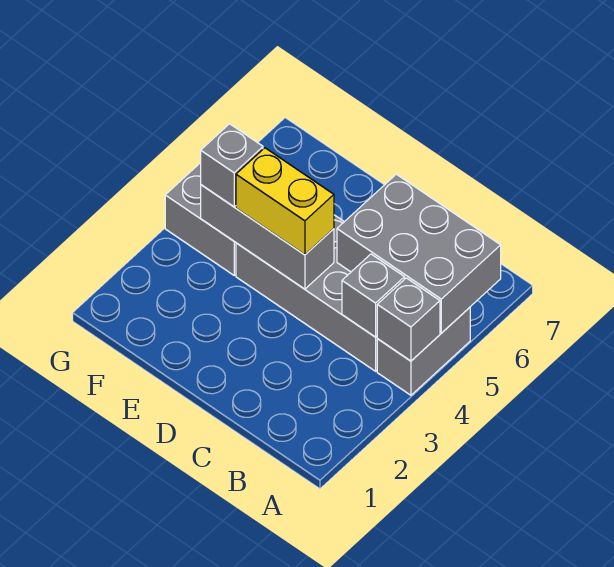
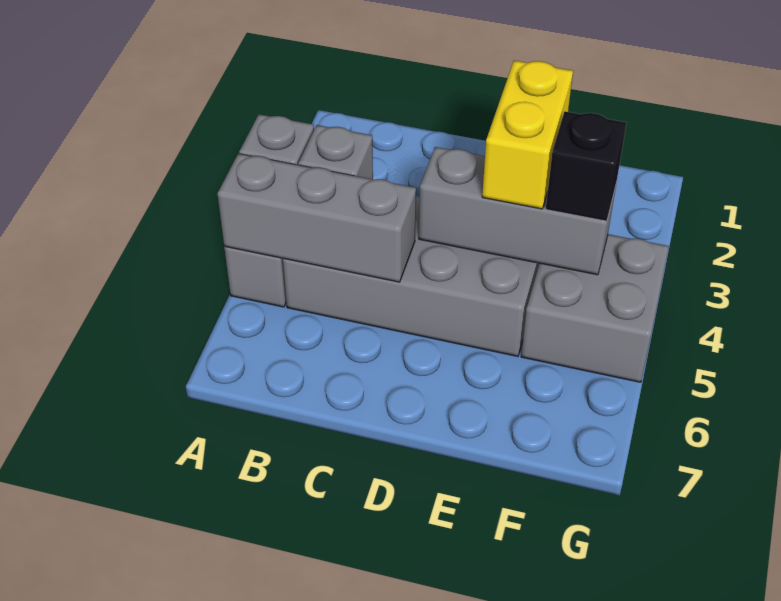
grey brick A5:C6 level 2 -> grey brick A5:C5 level 2
yellow brick D4:E4 level 3 -> yellow brick E3:E4 level 3
grey brick F4 level 3 -> black brick F4 level 3

